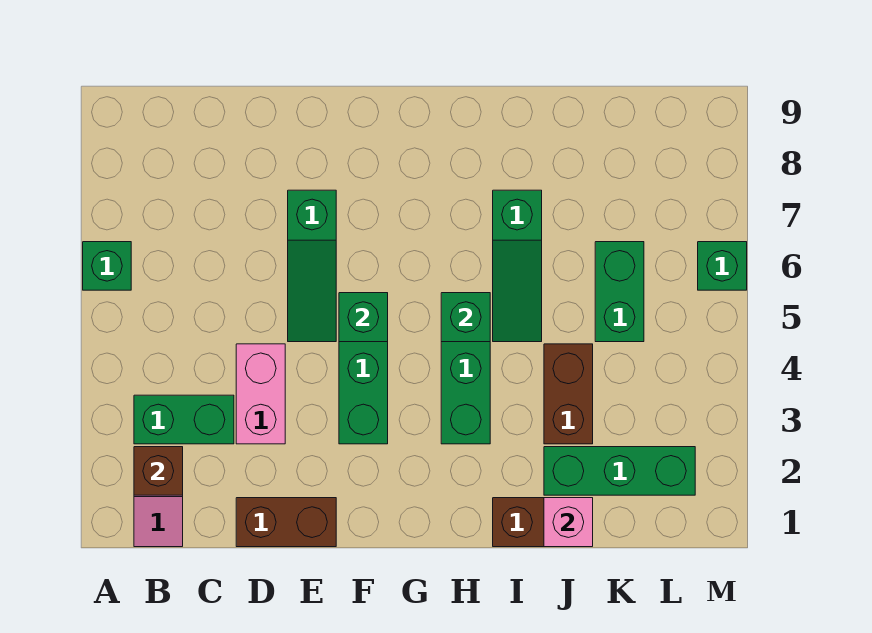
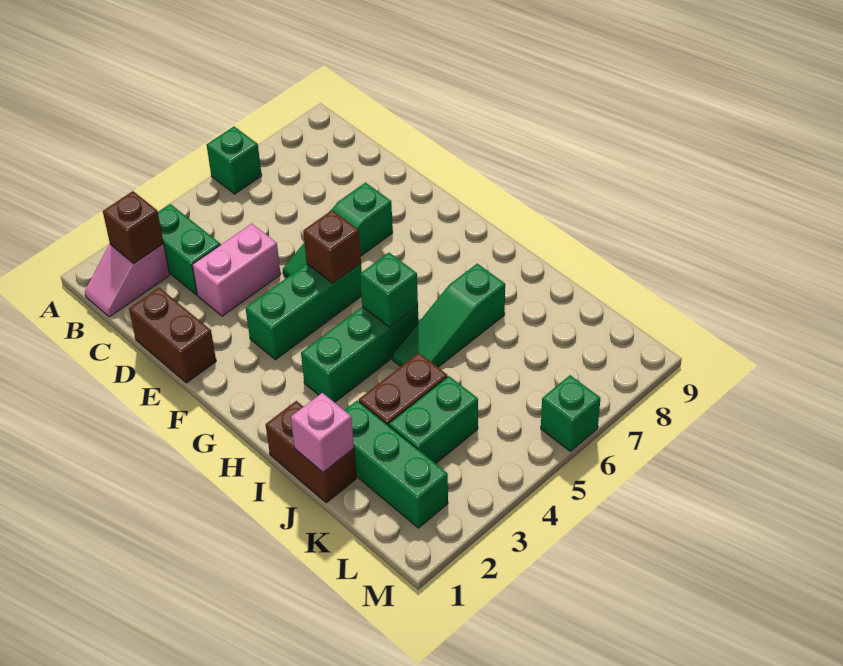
green brick F5 level 2 -> brown brick F5 level 2
green brick K5:K6 level 1 -> green brick K3:K4 level 1

